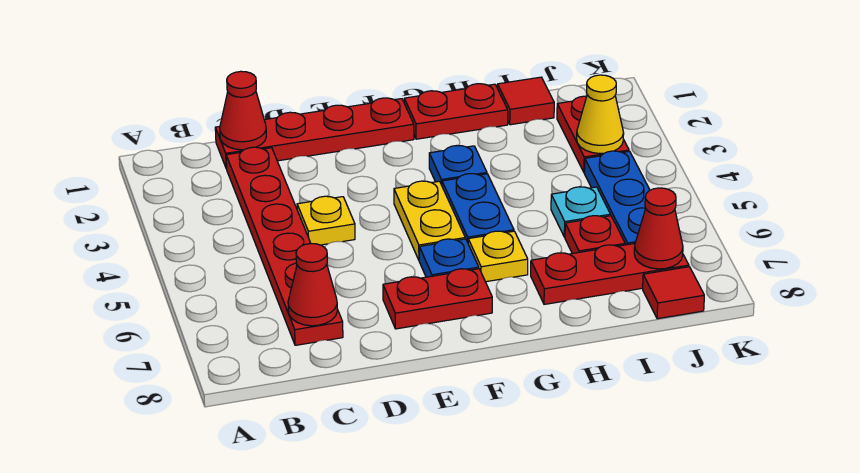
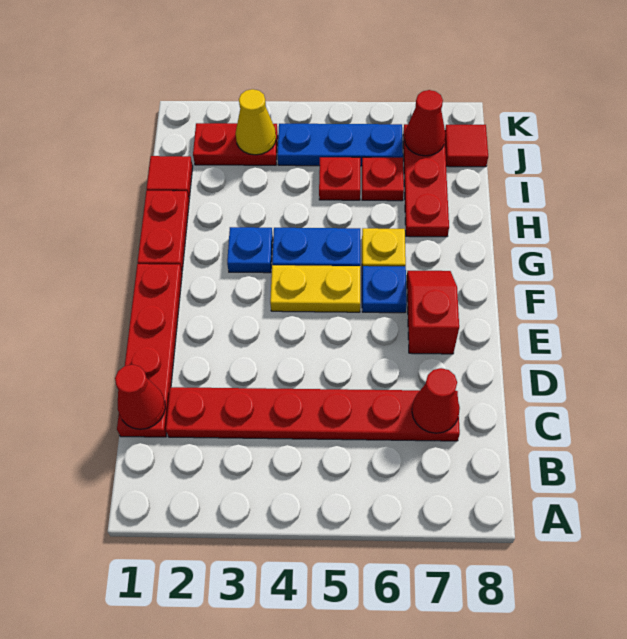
yellow plate D4 level 1 -> none
red plate E7:F7 level 1 -> red slope E7:F7 level 1 top E
cyan plate I5 level 1 -> red plate I5 level 1

